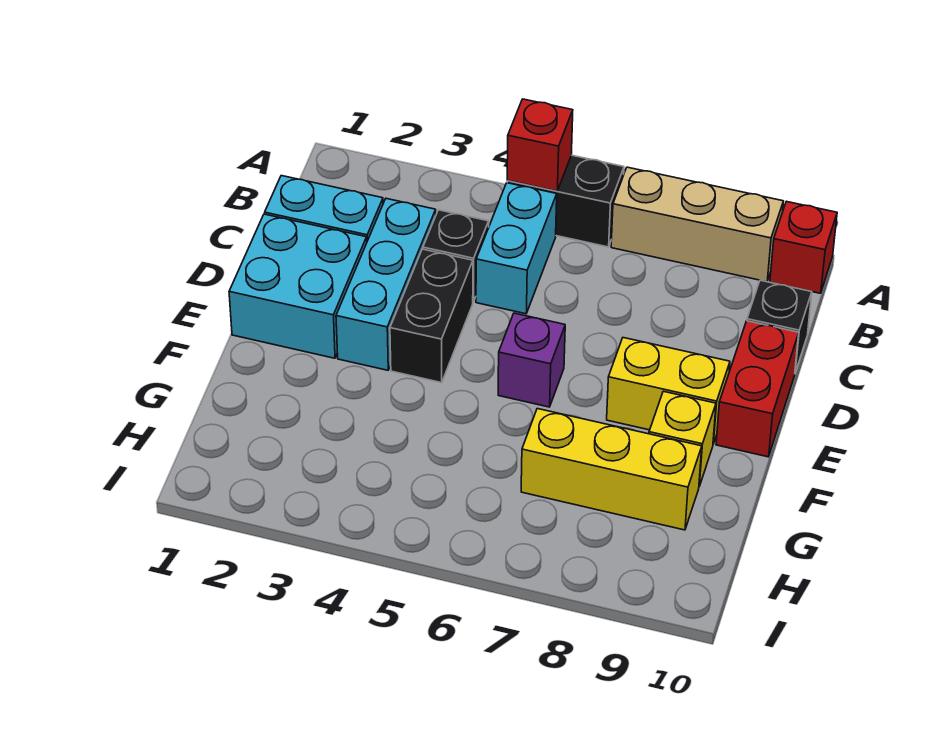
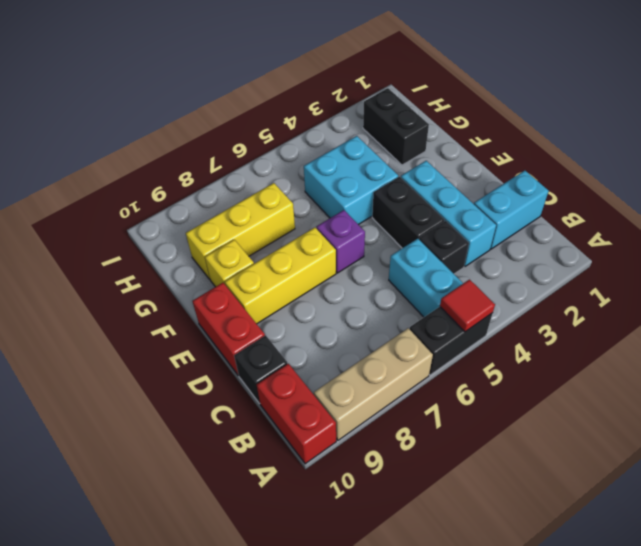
red brick A5 level 2 -> red tile A5 level 2
red brick A10 level 1 -> red brick A10:B10 level 1
cyan brick D1:E2 level 1 -> cyan brick F4:G5 level 1
yellow brick E8:E9 level 1 -> yellow brick E7:E9 level 1
none -> black brick G2:H2 level 1

